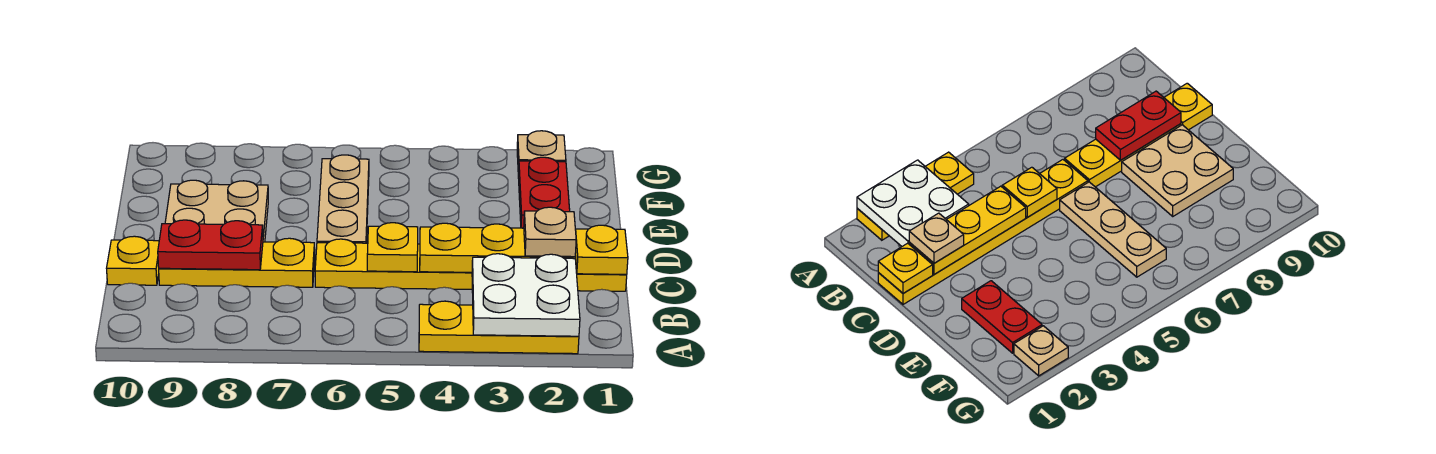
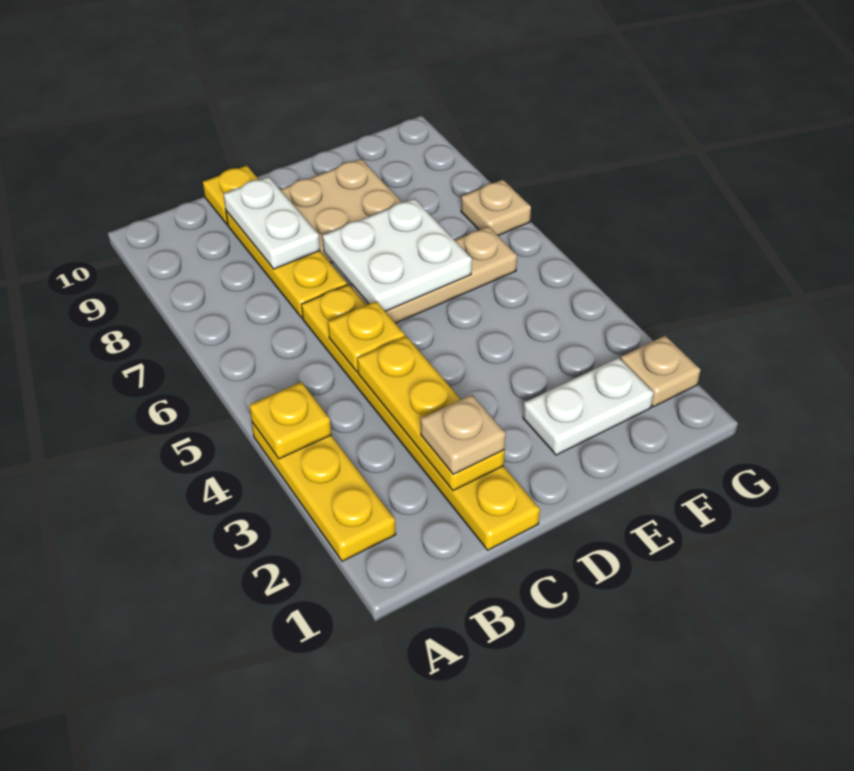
white plate A2:B3 level 2 -> white plate D6:E7 level 2
yellow plate C1 level 2 -> yellow plate A4 level 2
red plate C8:C9 level 2 -> white plate C8:C9 level 2
red plate E2:F2 level 1 -> white plate E2:F2 level 1
none -> tan plate G7 level 1

